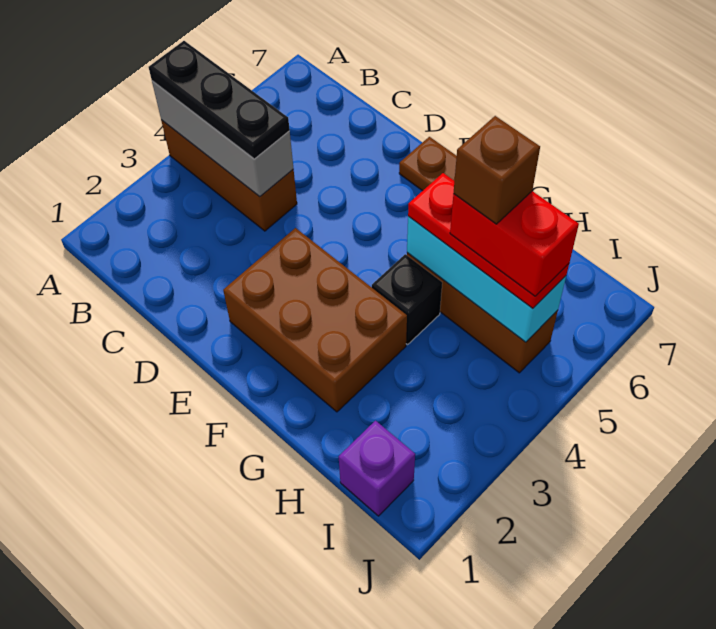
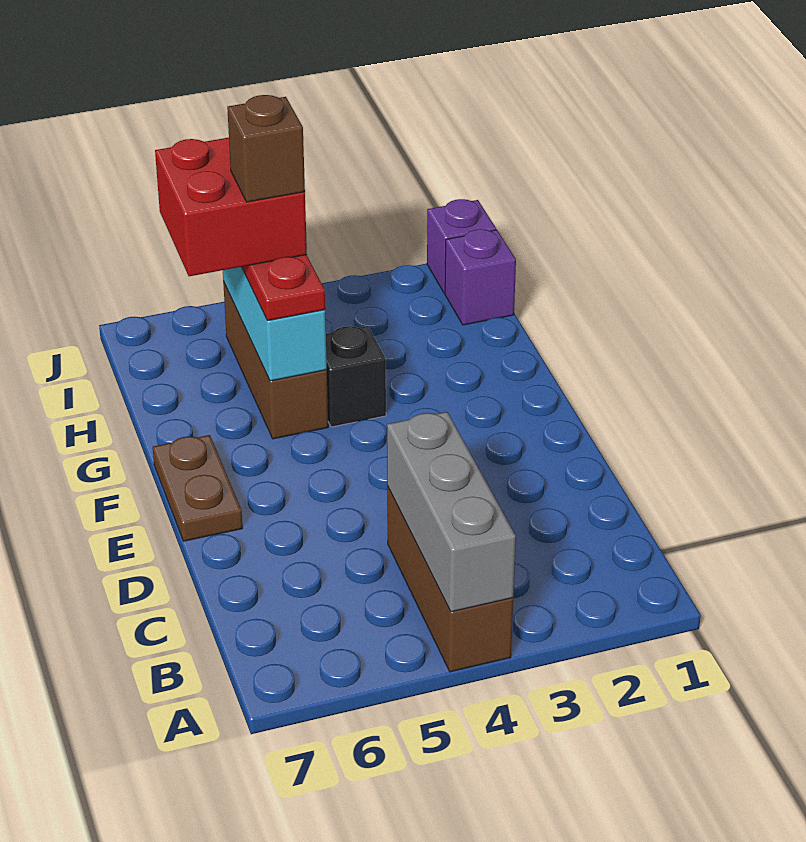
black plate A4:C4 level 3 -> none
brown brick E2:G3 level 1 -> none
red brick H5:I5 level 4 -> red brick H5:I6 level 4
none -> purple brick J1 level 1

